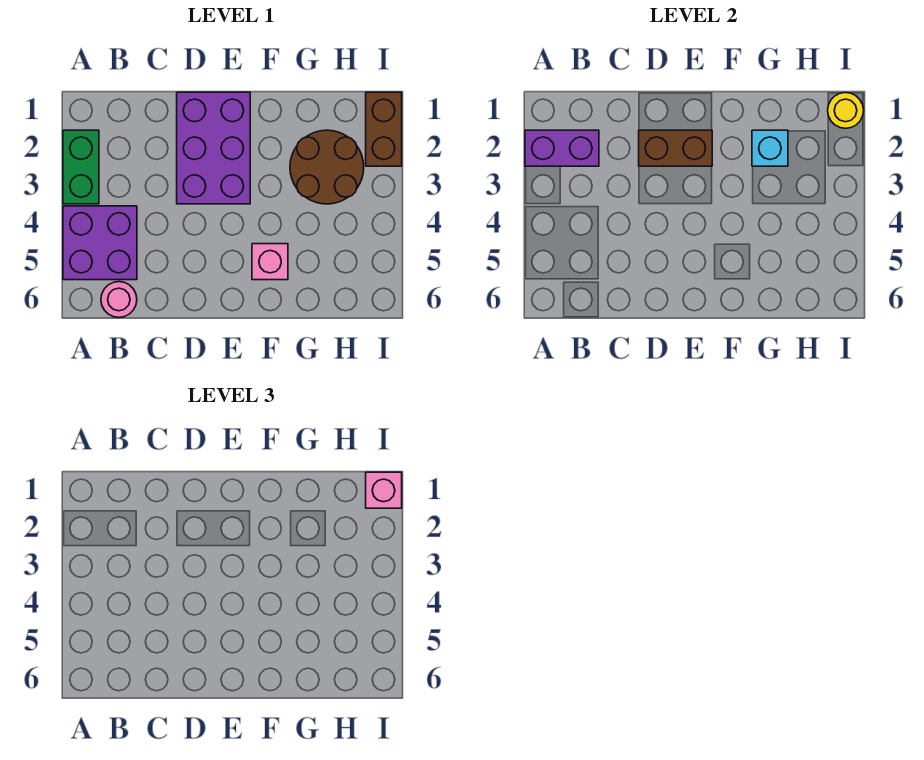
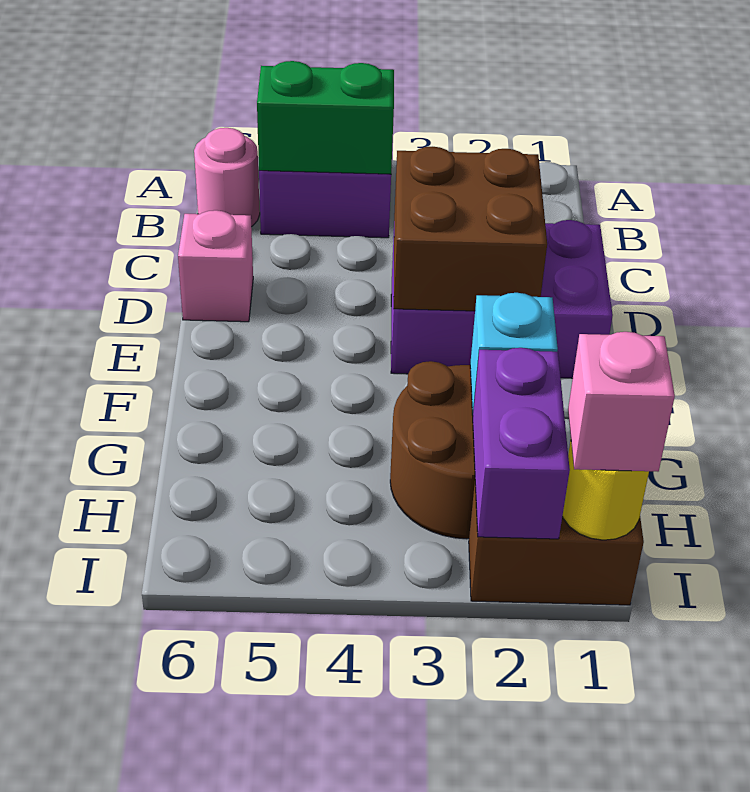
green brick A2:A3 level 1 -> green brick B4:B5 level 2
purple brick A2:B2 level 2 -> purple brick H2:I2 level 2
brown brick D2:E2 level 2 -> brown brick D2:E3 level 2
pink brick F5 level 1 -> pink brick D6 level 1

